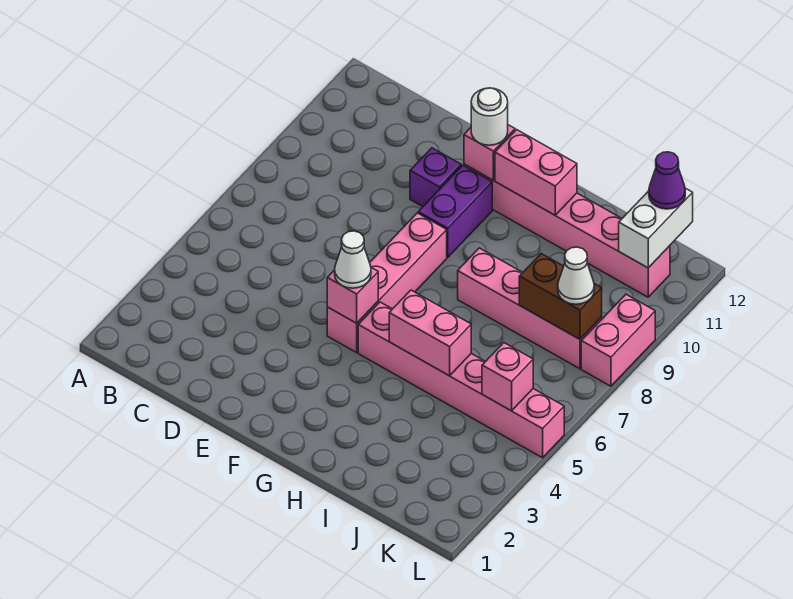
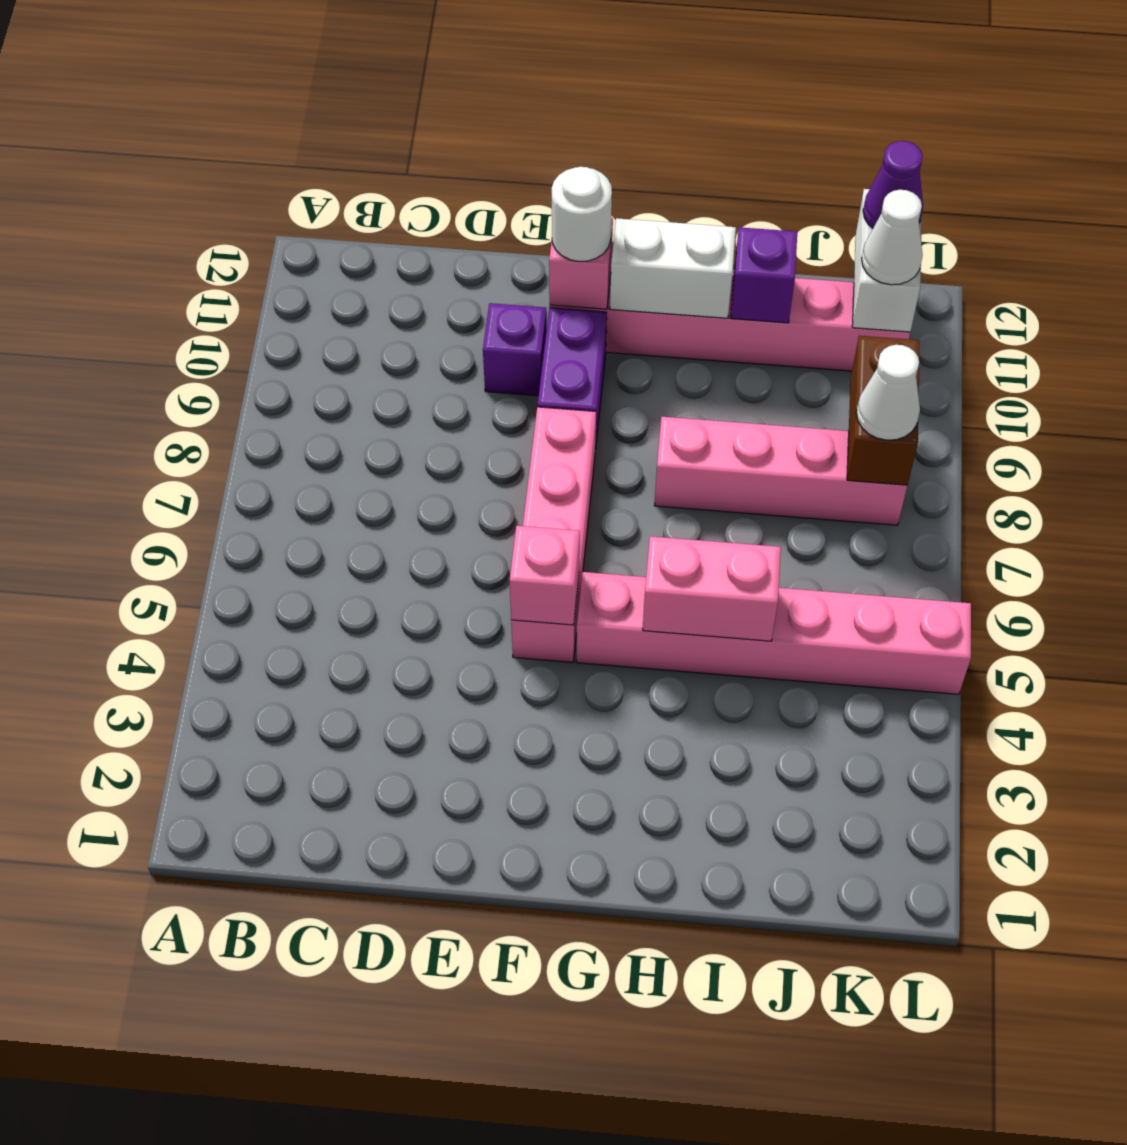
white cone F5 level 3 -> white cone K11 level 3
pink brick G11:H11 level 2 -> white brick G11:H11 level 2
none -> purple brick I11 level 2
brown brick J8:K8 level 2 -> brown brick K8:K9 level 2
pink brick K5 level 2 -> none
pink brick L8:L9 level 1 -> none

